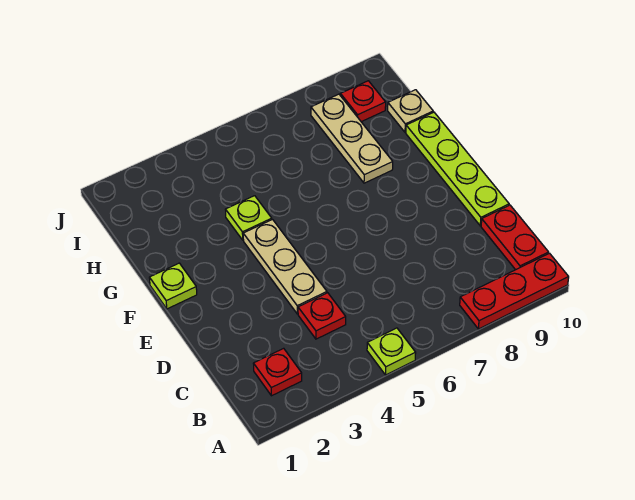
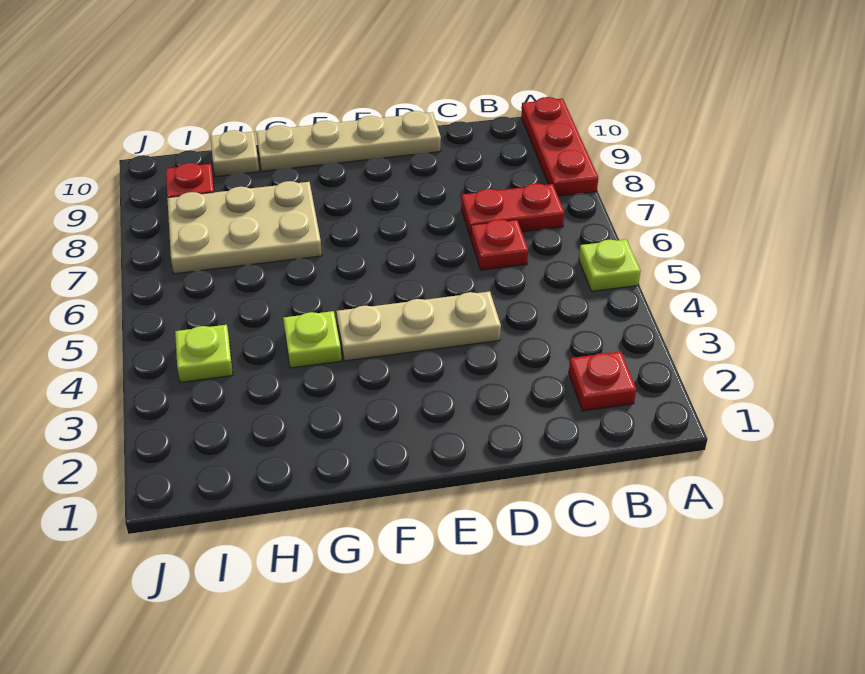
red plate B10:C10 level 1 -> red plate B7:C7 level 1
red plate C4 level 1 -> red plate C6 level 1
lime plate D10:G10 level 1 -> tan plate D10:G10 level 1
lime plate F1 level 1 -> lime plate I4 level 1
tan plate G8:I8 level 1 -> tan plate G7:I8 level 1

